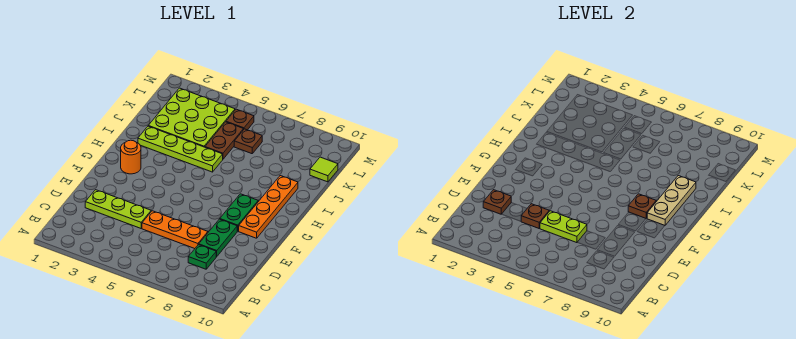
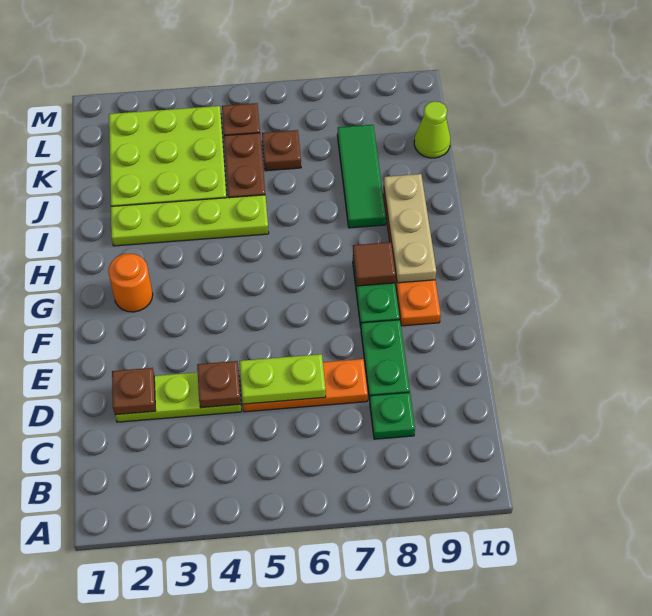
brown plate G8 level 2 -> brown tile G8 level 2
none -> green tile I8:K8 level 1
lime tile K10 level 1 -> lime cone K10 level 1

